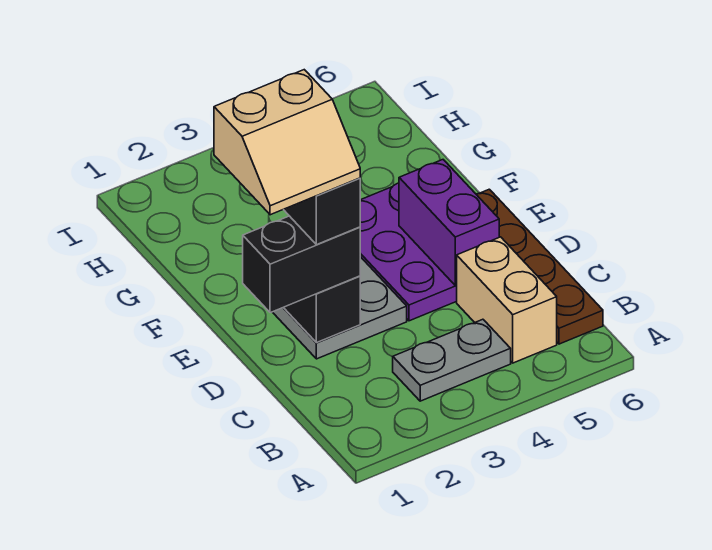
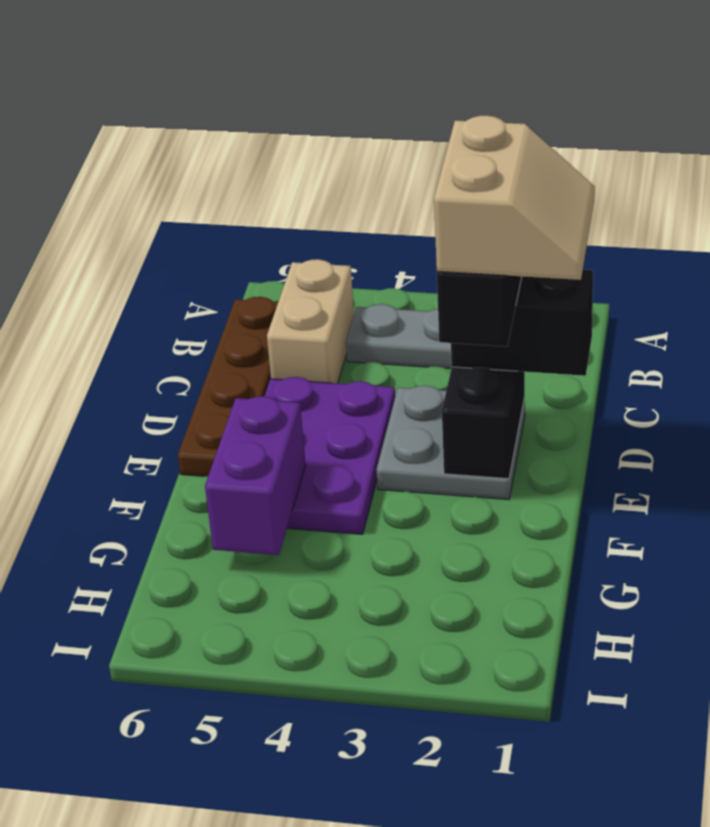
tan slope D1:E2 level 5 top E -> tan slope D1:E2 level 5 top 2
purple brick D5:E5 level 2 -> purple brick F5:G5 level 2

